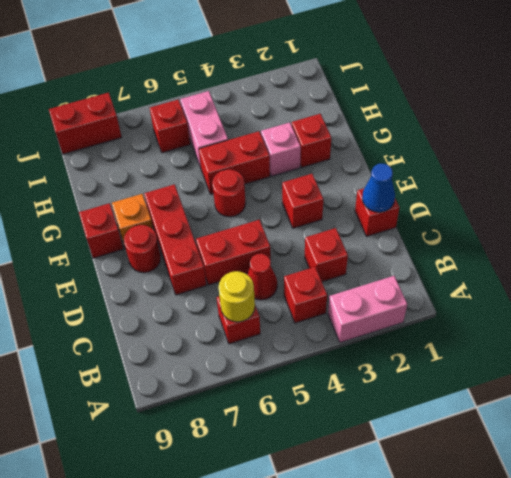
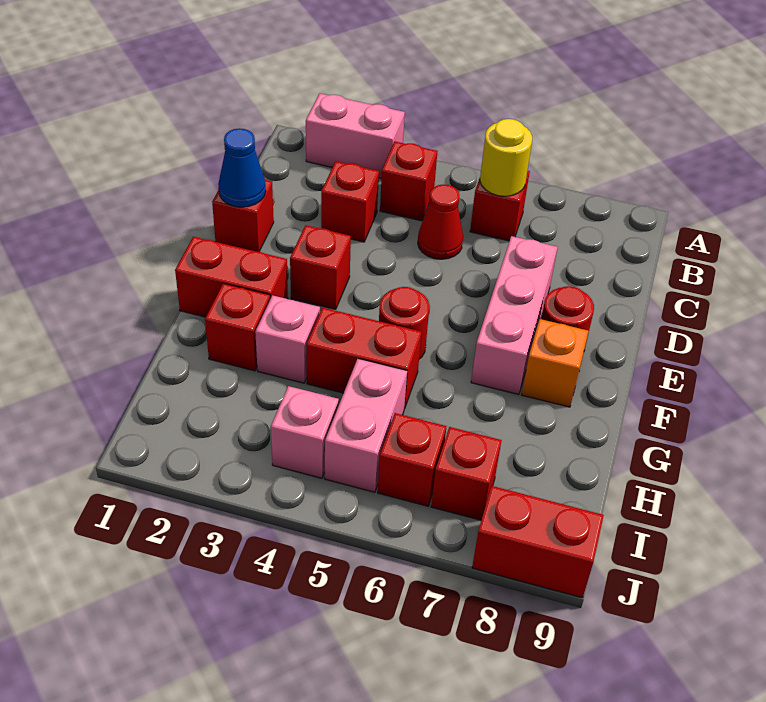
red brick D5:D6 level 1 -> red brick F1:F2 level 1
red brick D7:F7 level 1 -> pink brick D7:F7 level 1
red brick F9 level 1 -> red brick I7 level 1
none -> pink brick I4 level 1

